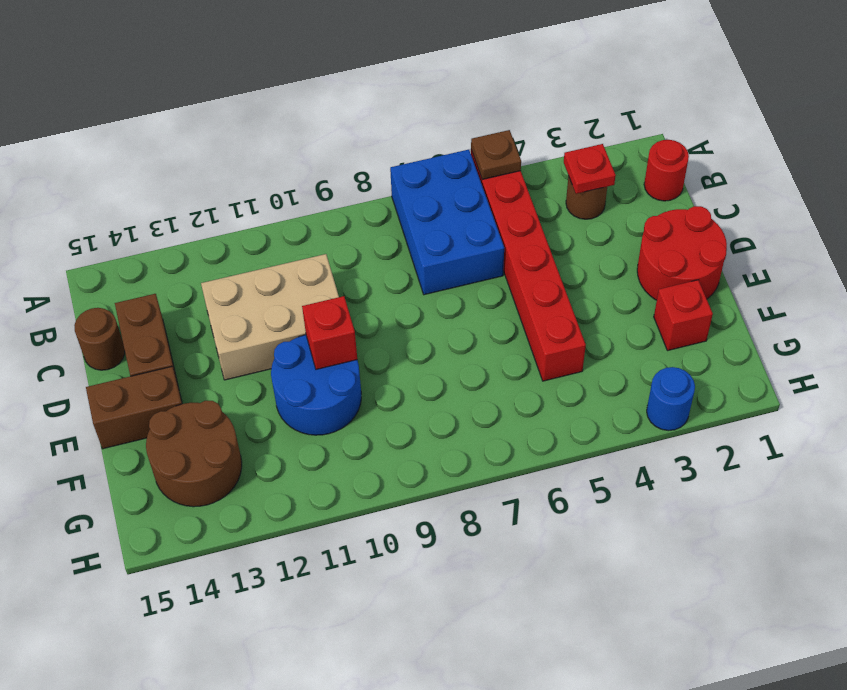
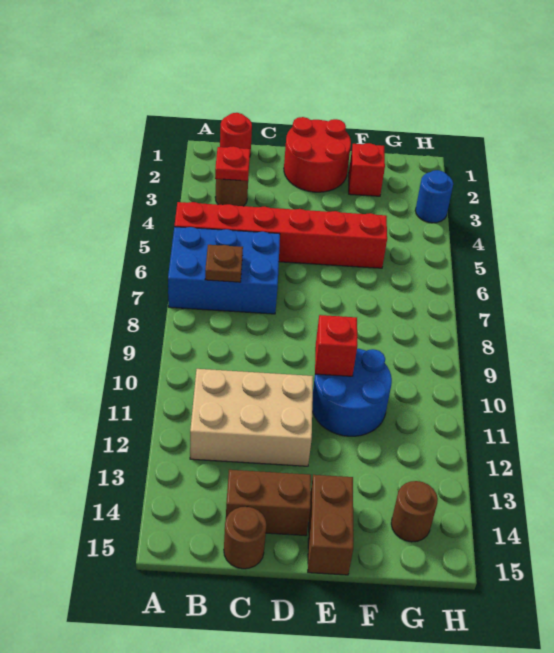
brown plate A5 level 2 -> brown plate B7 level 2
tan brick C10:D12 level 1 -> tan brick B11:D12 level 1
brown round brick F13:G14 level 1 -> brown round brick G14 level 1

